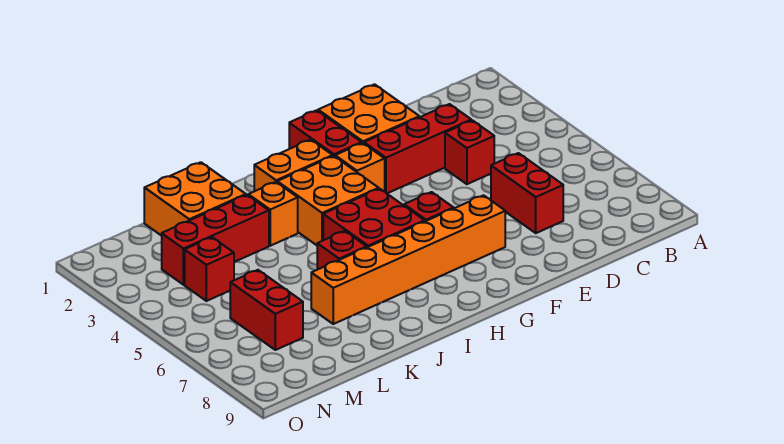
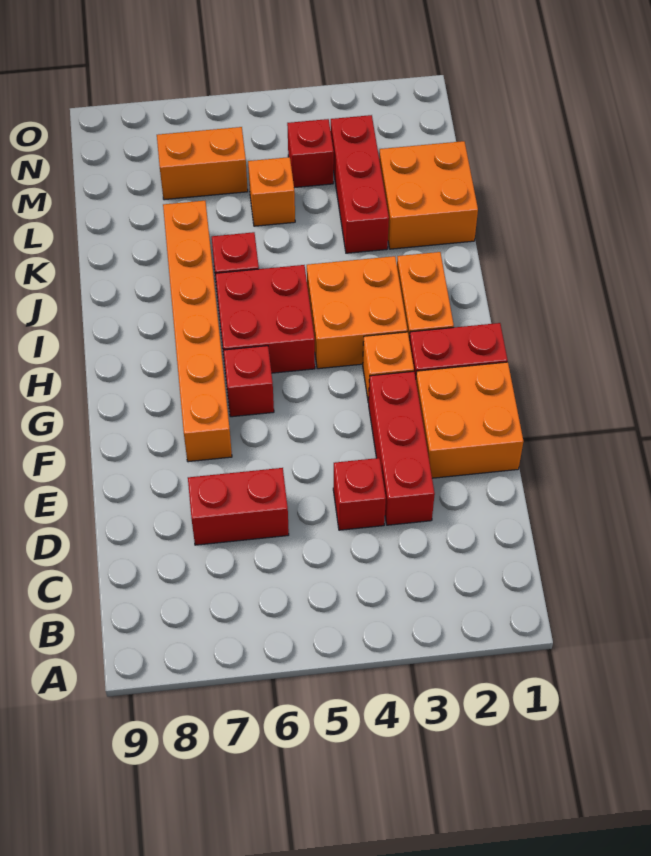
orange brick J3 level 1 -> orange brick L5 level 1
red brick M6:M7 level 1 -> orange brick M6:M7 level 1

